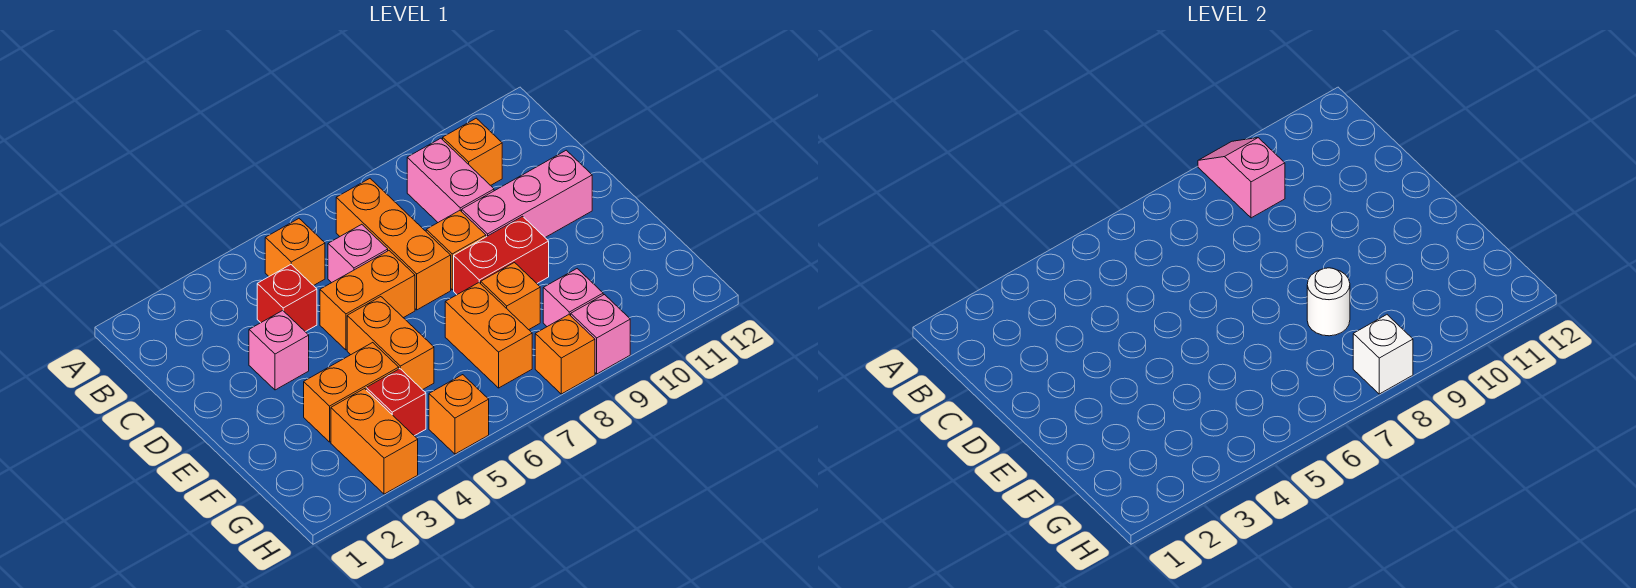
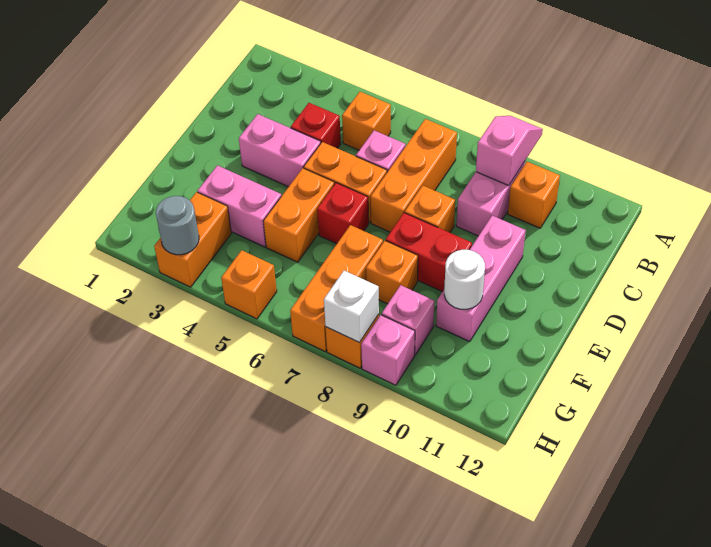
pink brick D3 level 1 -> pink brick D3:D4 level 1
pink brick D9:D11 level 1 -> pink brick D10:F10 level 1
orange brick F3:F4 level 1 -> pink brick F3:F4 level 1
orange brick F7:G7 level 1 -> orange brick F7:H7 level 1
white round brick F8 level 2 -> white round brick F10 level 2
red brick G4 level 1 -> red brick E6 level 1
none -> grey round brick H3 level 2

